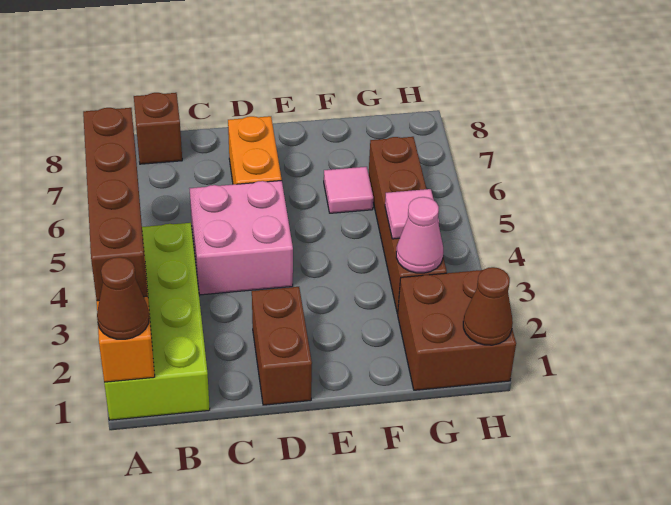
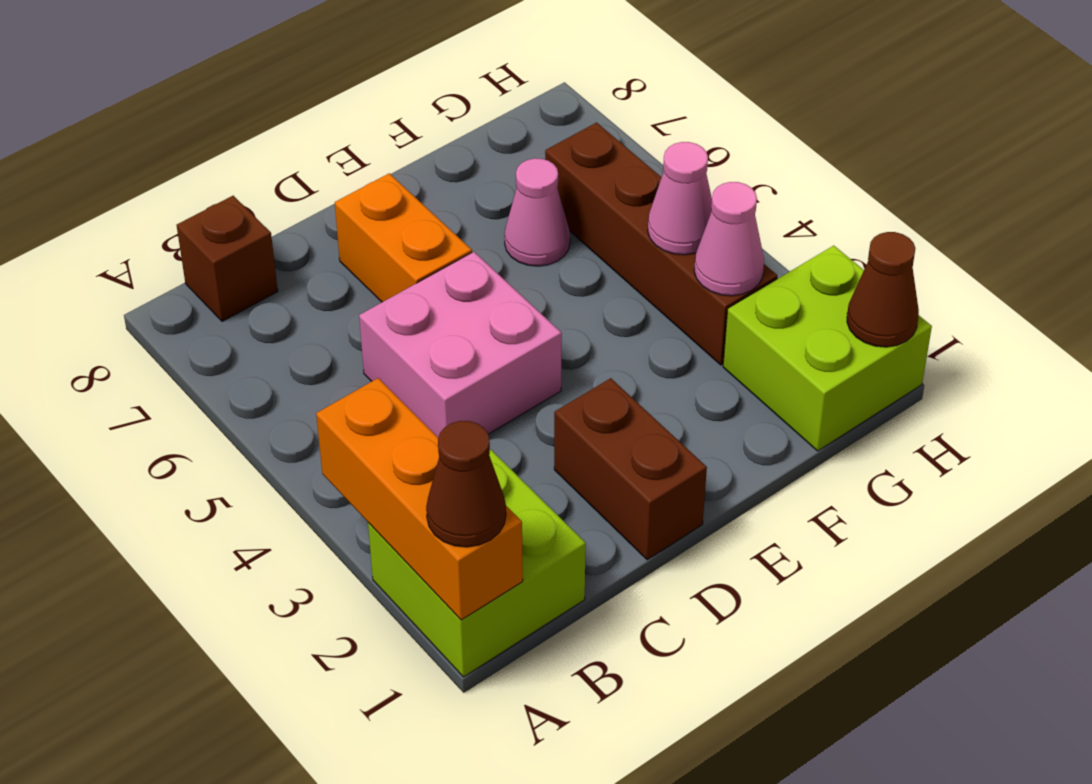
lime brick A1:B4 level 1 -> lime brick A1:B2 level 1
brown brick A2:A5 level 3 -> none
pink tile F6 level 1 -> pink cone F6 level 1
brown brick G1:H2 level 1 -> lime brick G1:H2 level 1
pink tile G4 level 2 -> pink cone G4 level 2

